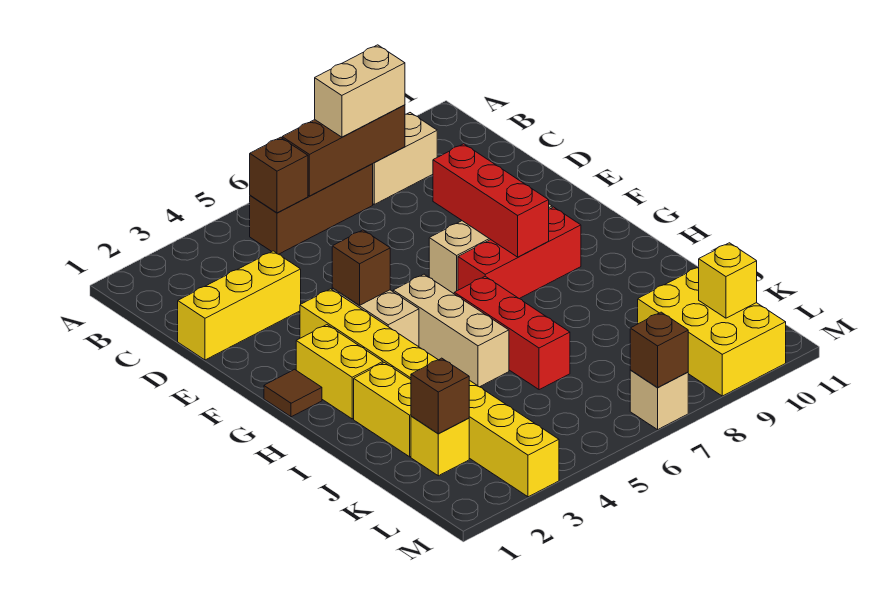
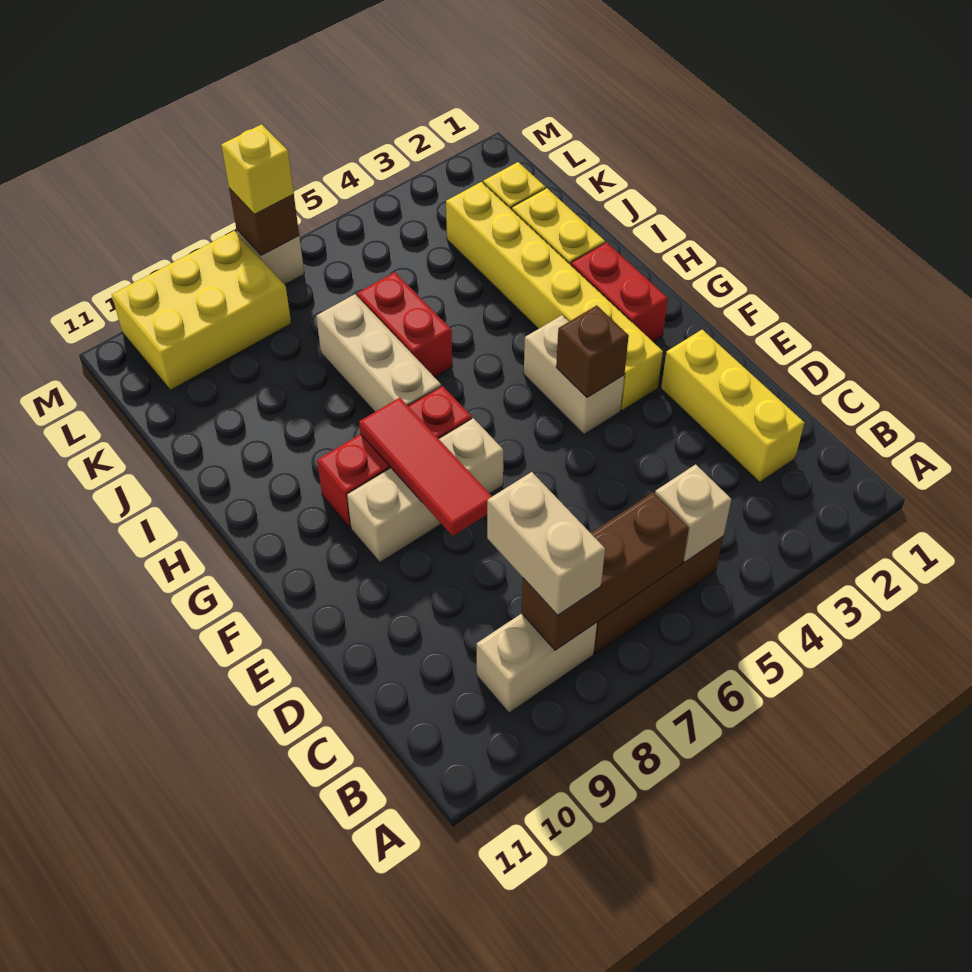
brown brick B5 level 2 -> tan brick B5 level 2
tan brick B7:B8 level 3 -> tan brick B8:C8 level 3
yellow brick D1:D3 level 1 -> yellow brick C2:E2 level 1
red brick E8:G8 level 2 -> red tile E8:G8 level 2
yellow brick F3:M3 level 1 -> yellow brick F3:K3 level 1
brown tile G1 level 1 -> none
yellow brick G2:H2 level 1 -> red brick G2:H2 level 1
tan brick G5:I5 level 1 -> tan brick H7:J7 level 1
red brick H6:J6 level 1 -> red brick I6:J6 level 1
brown brick K2 level 2 -> none
yellow brick K9:M10 level 1 -> yellow brick L8:M10 level 1
yellow brick L10 level 2 -> yellow brick M7 level 3

